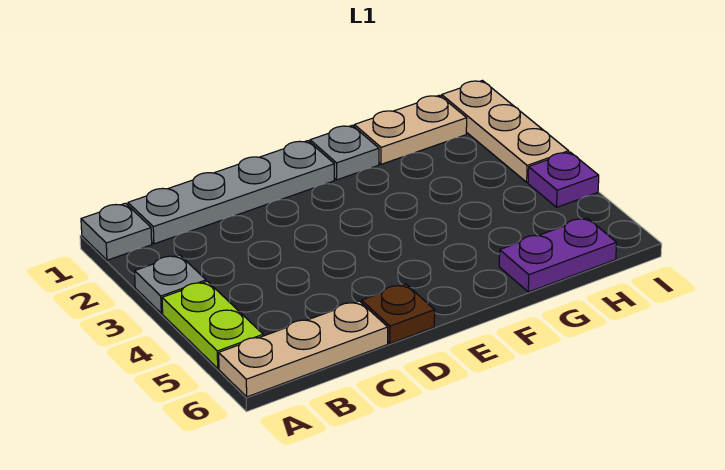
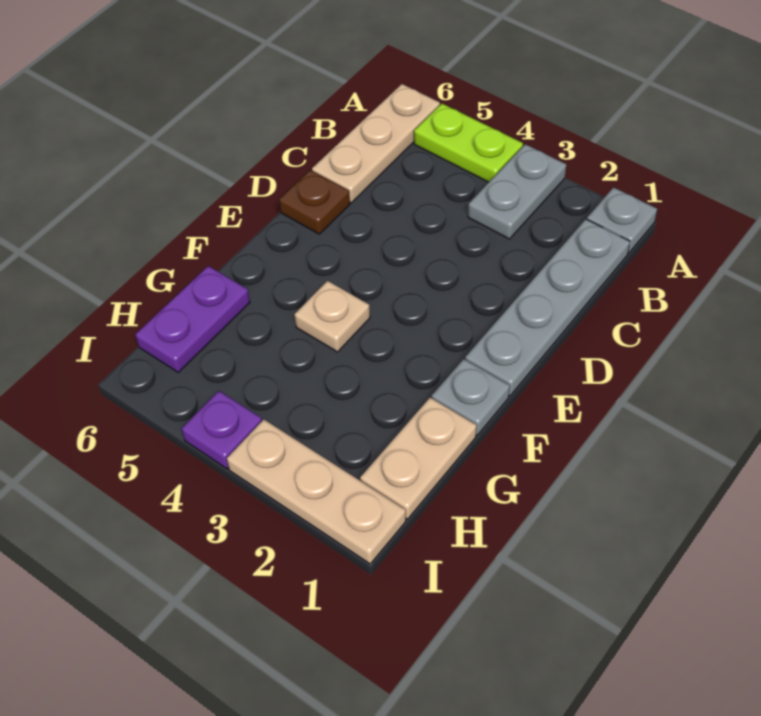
grey plate A3 level 1 -> grey plate A3:B3 level 1
none -> tan plate F4 level 1

